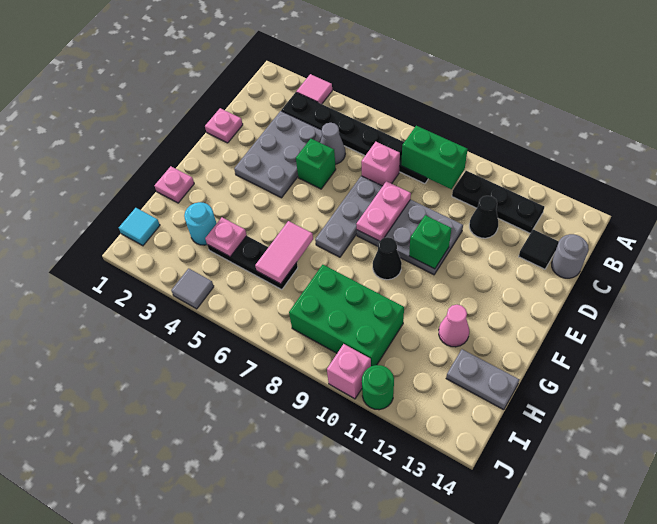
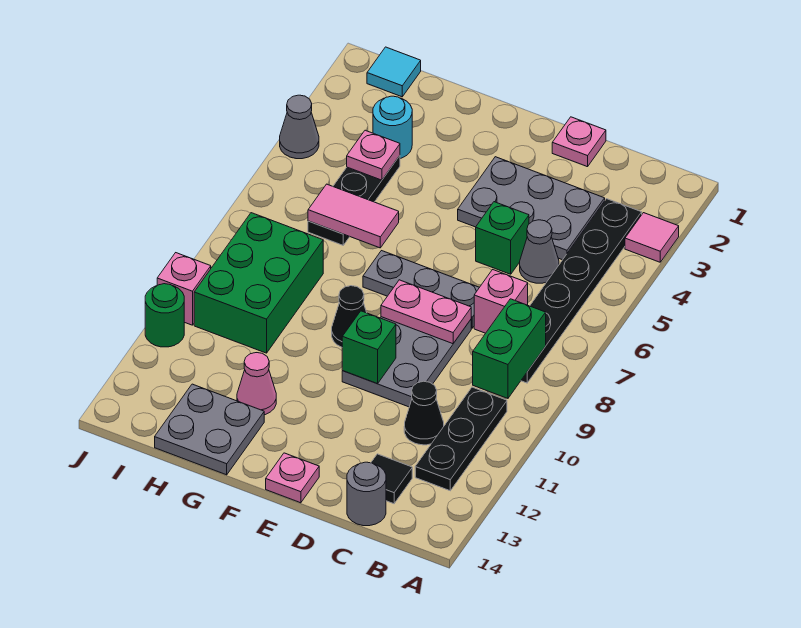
pink plate G1 level 1 -> pink plate E14 level 1
grey plate H13:H14 level 1 -> grey plate G13:H14 level 1
grey tile J4 level 1 -> grey cone J4 level 1

